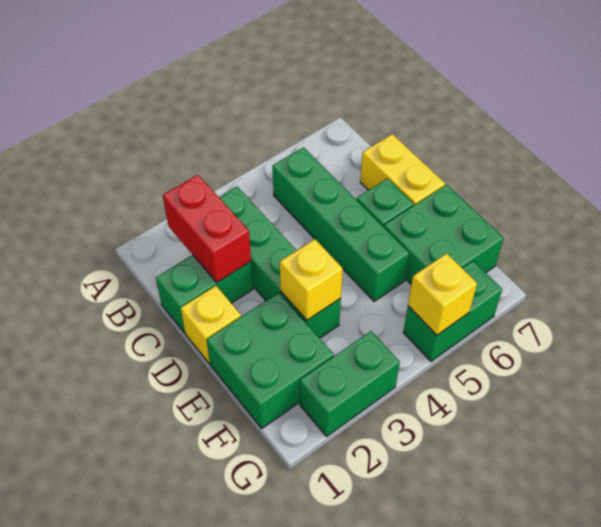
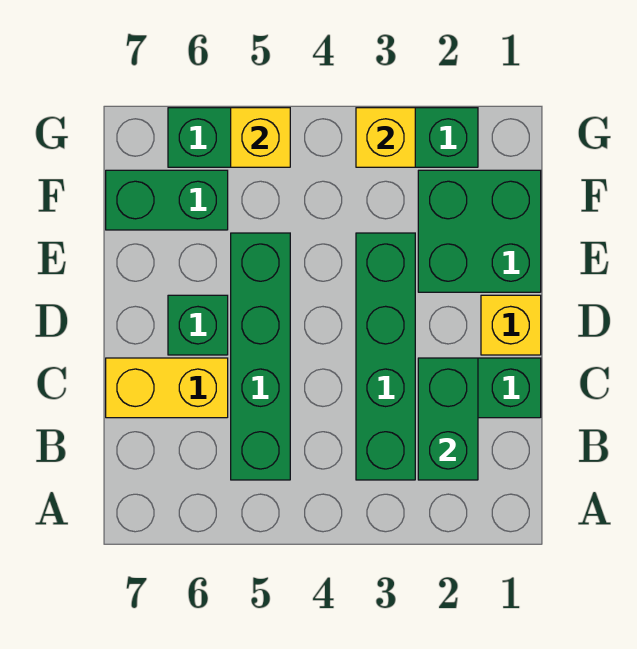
red brick B2:C2 level 2 -> green brick B2:C2 level 2
yellow brick C7:D7 level 1 -> yellow brick C6:C7 level 1
yellow brick E3 level 2 -> yellow brick G3 level 2
green brick E6:F7 level 1 -> green brick F6:F7 level 1

